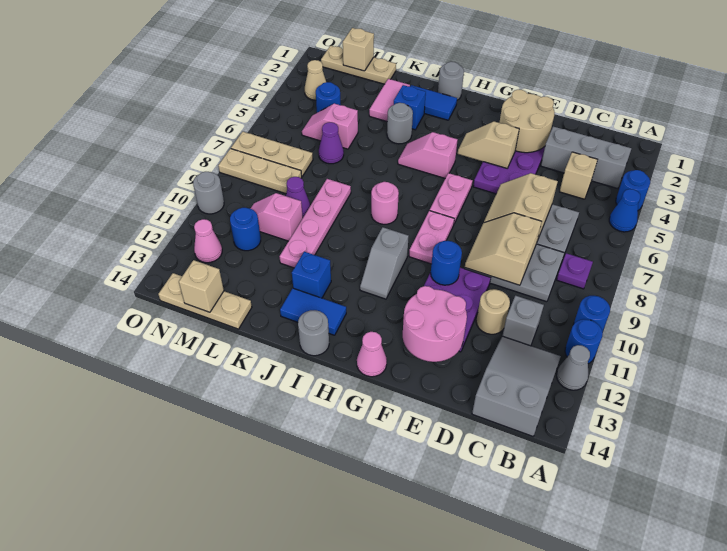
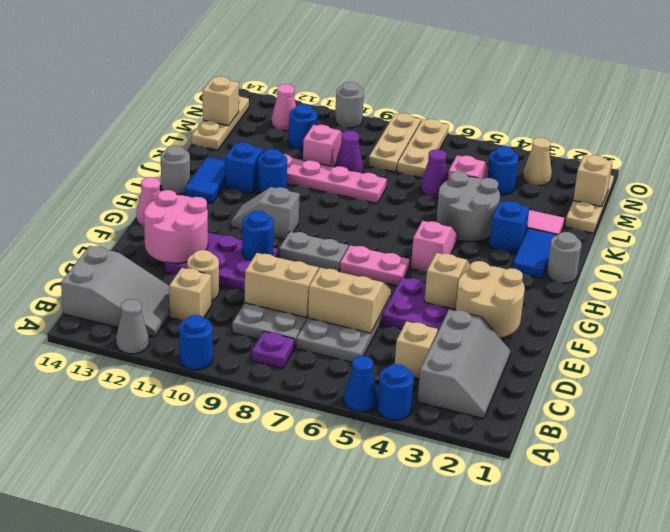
blue round brick A11 level 1 -> blue round brick J11 level 1
grey brick C11 level 1 -> tan brick C11 level 1
pink plate G8:G9 level 1 -> grey plate G8:G9 level 1
pink round brick I8 level 1 -> none
grey round brick J4 level 1 -> grey round brick J4:K5 level 1

